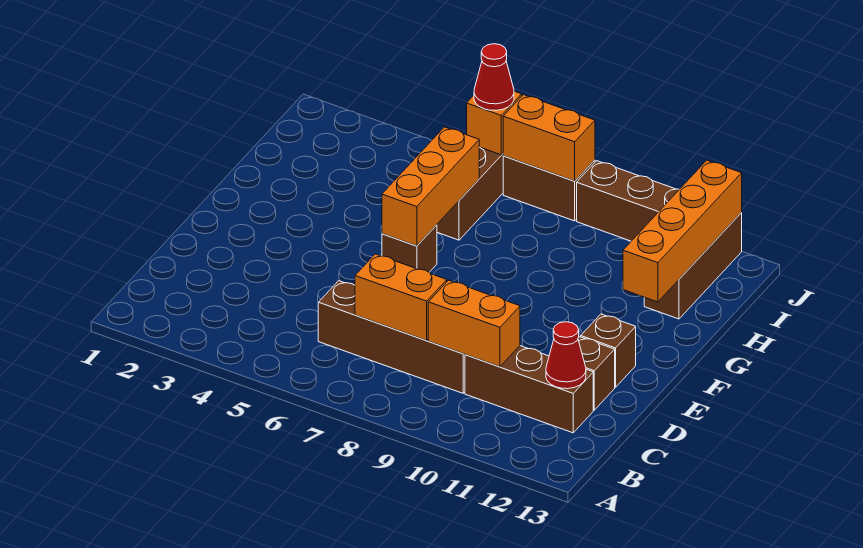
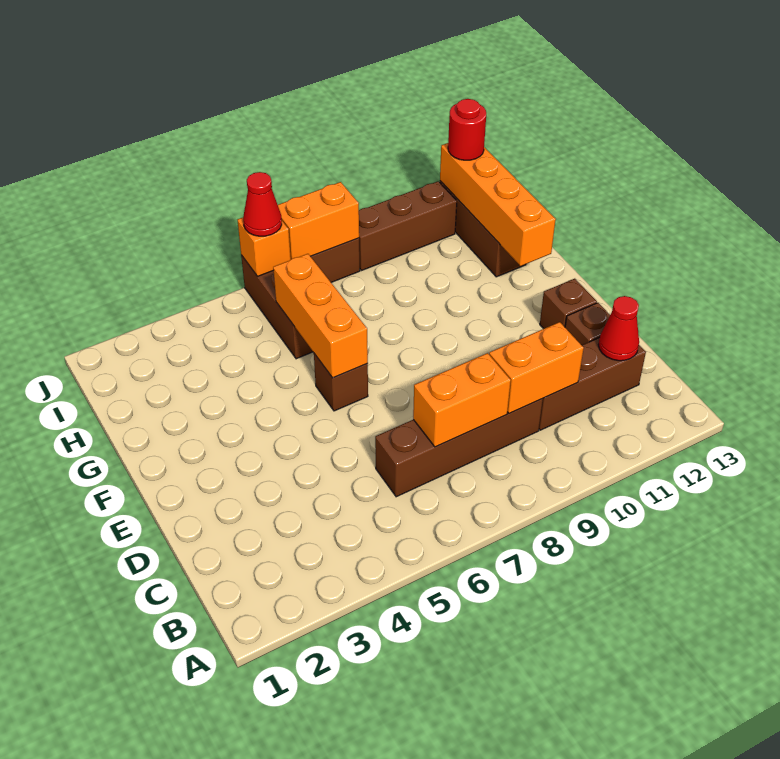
none -> red round brick J12 level 3

